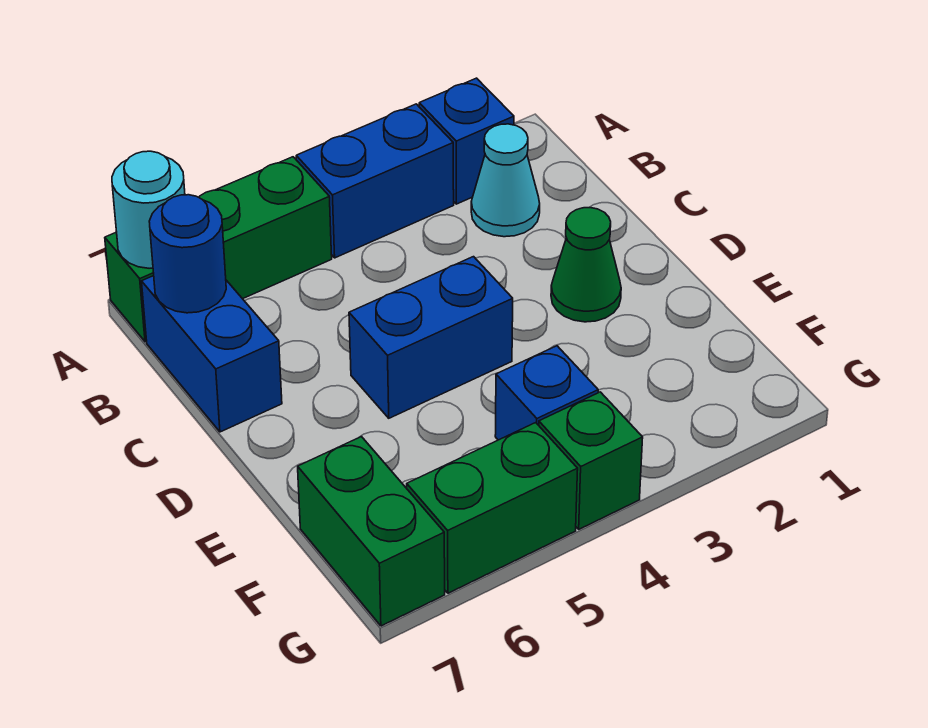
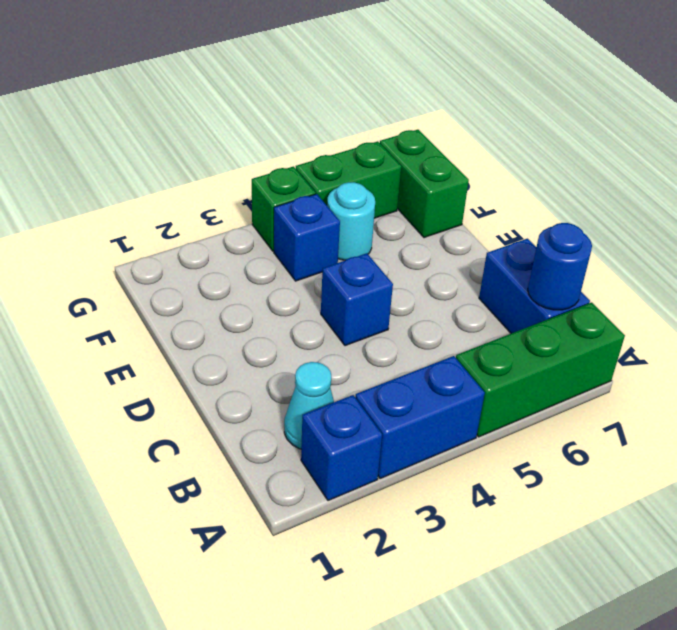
cyan round brick A7 level 2 -> cyan round brick F5 level 1
green cone D2 level 1 -> none
blue brick D4:D5 level 1 -> blue brick D4 level 1

